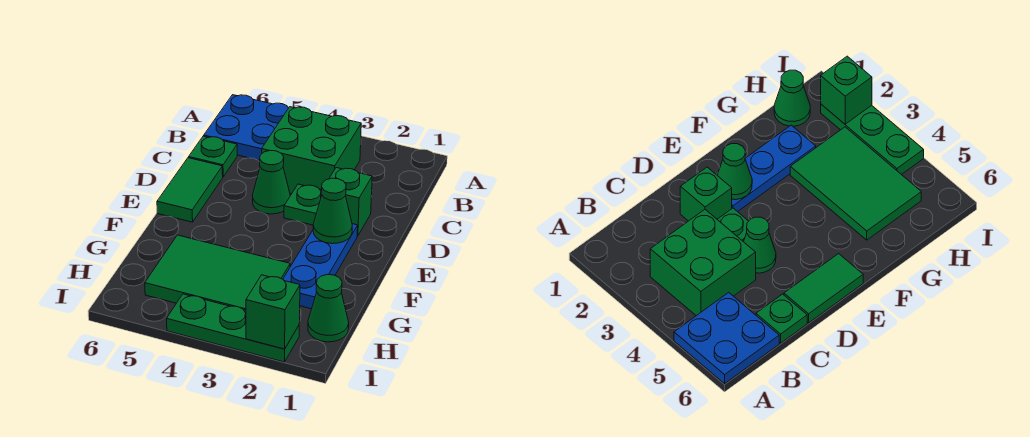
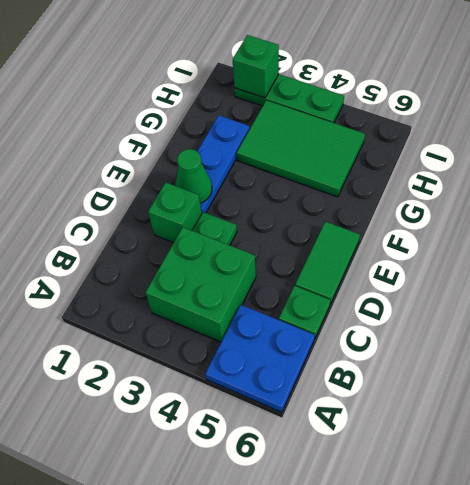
green cone D4 level 1 -> none
green cone H1 level 1 -> none

